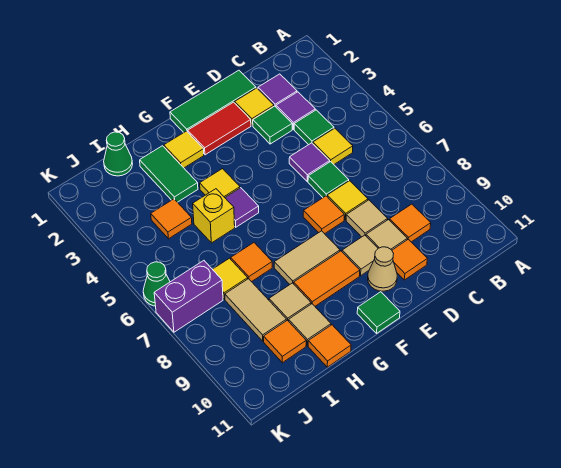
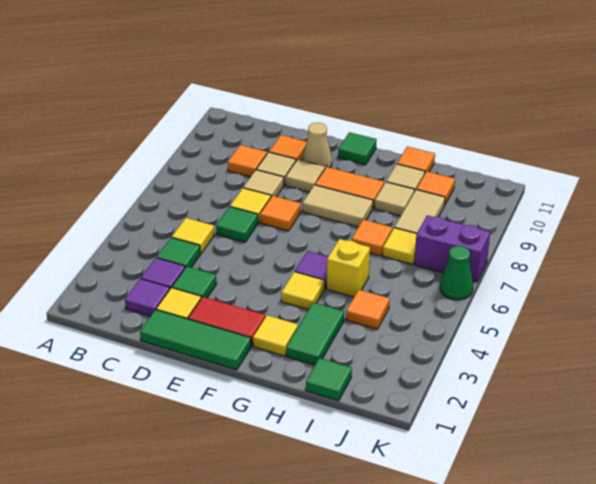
purple tile D5 level 1 -> none
green cone I1 level 1 -> green tile I1 level 1

